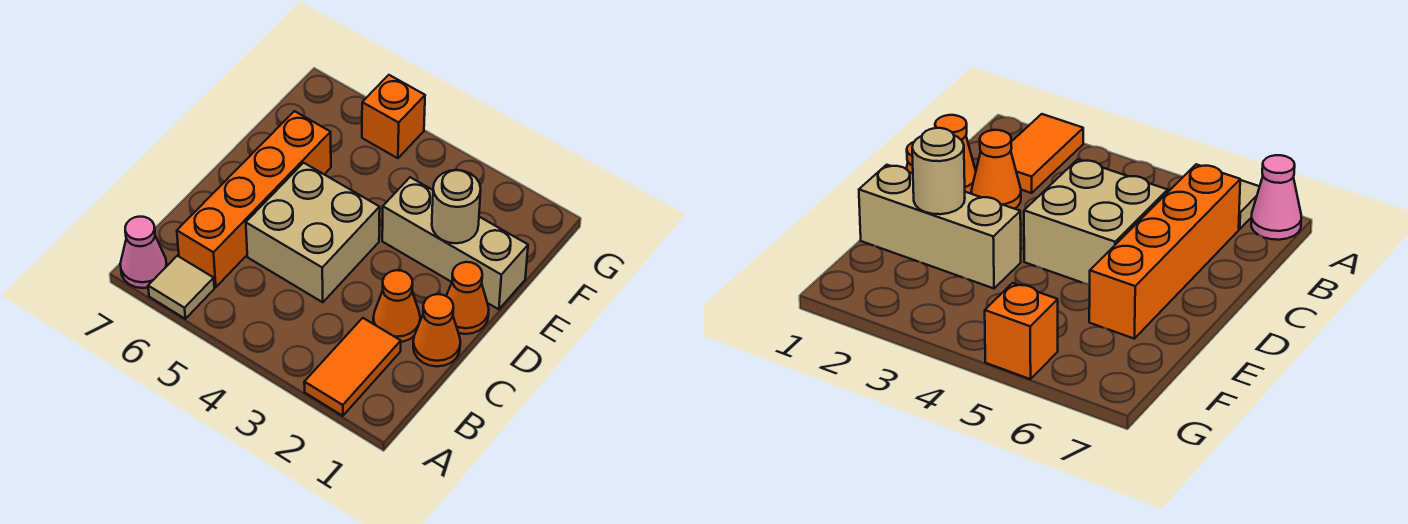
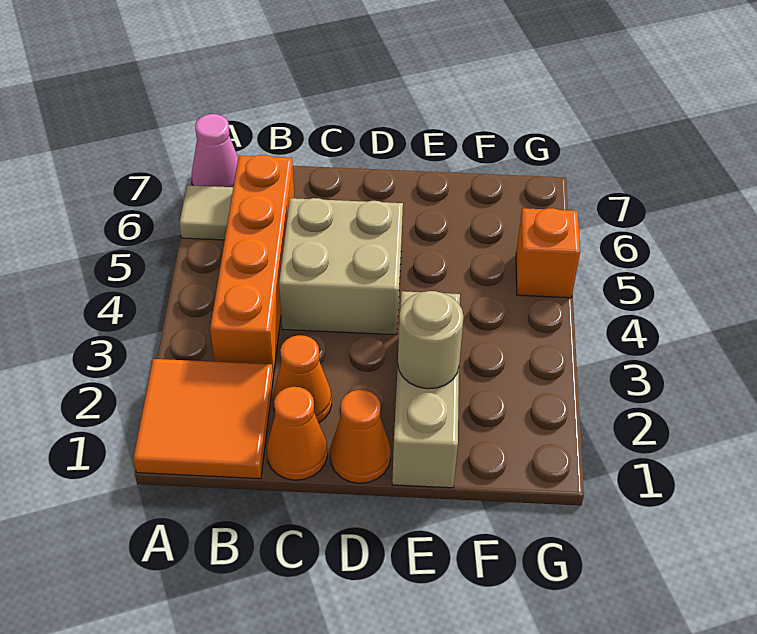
orange tile A2:B2 level 1 -> orange tile A1:B2 level 1
orange brick B6:E6 level 1 -> orange brick B3:B6 level 1

